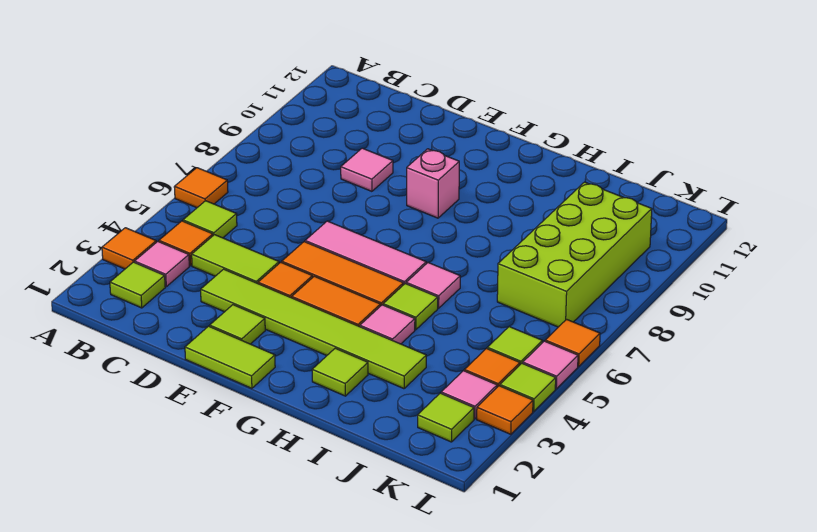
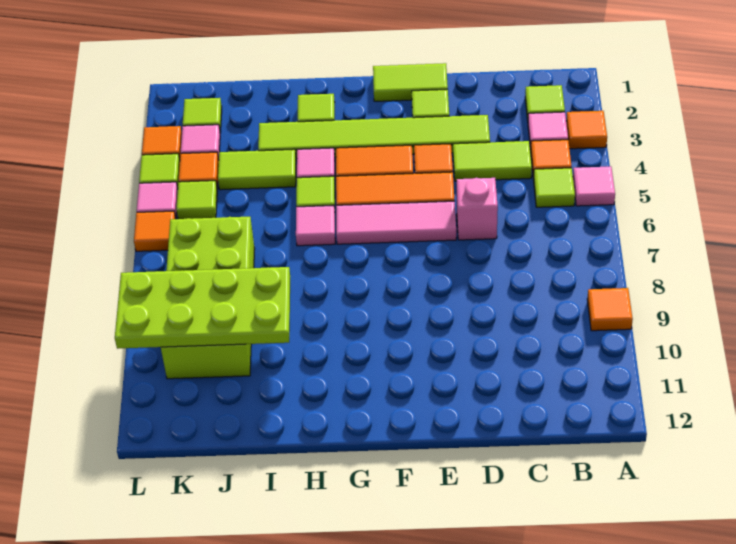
orange tile A6 level 1 -> orange tile A9 level 1
pink tile D9 level 1 -> pink tile A5 level 1
pink brick F9 level 1 -> pink brick D6 level 1
none -> lime tile I4:J4 level 1
none -> lime plate I9:L10 level 2

